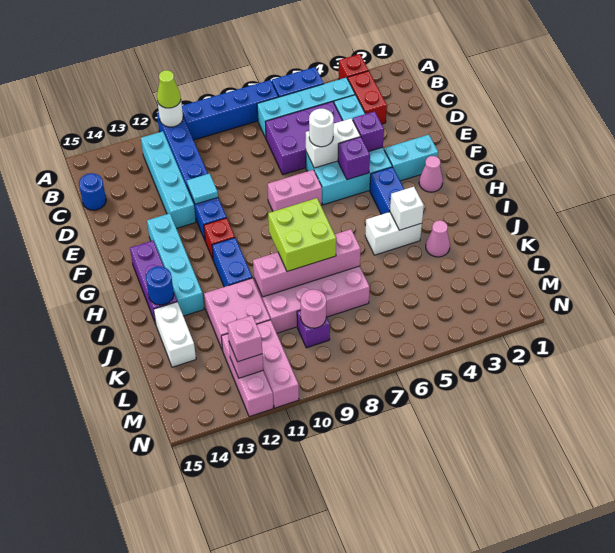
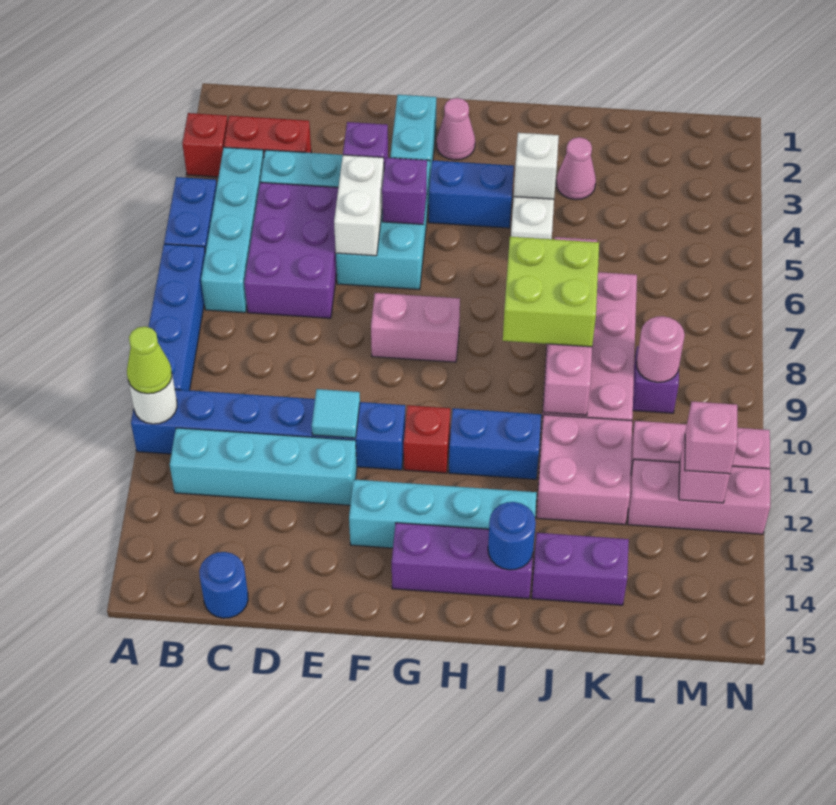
white round brick E6 level 3 -> none
pink brick F7:F8 level 1 -> pink brick F8:G8 level 1
white brick J14:K14 level 1 -> purple brick J14:K14 level 1

